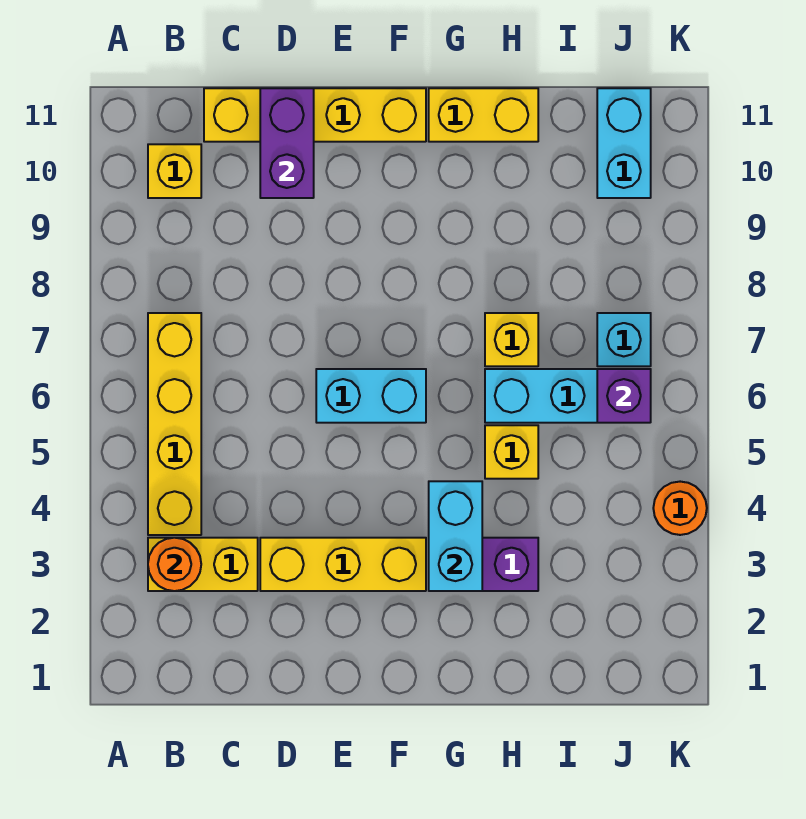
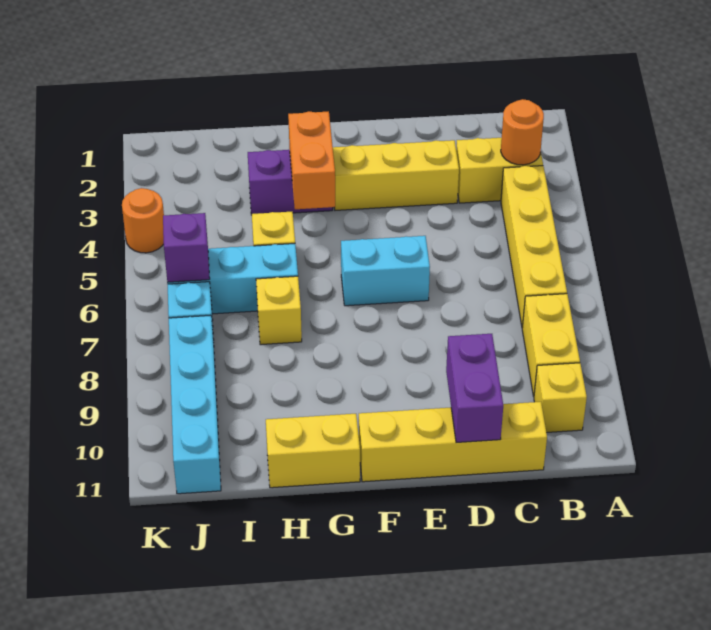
none -> yellow brick B8:B9 level 1
cyan brick G3:G4 level 2 -> orange brick G3:G4 level 2
cyan brick J10:J11 level 1 -> cyan brick J8:J11 level 1

